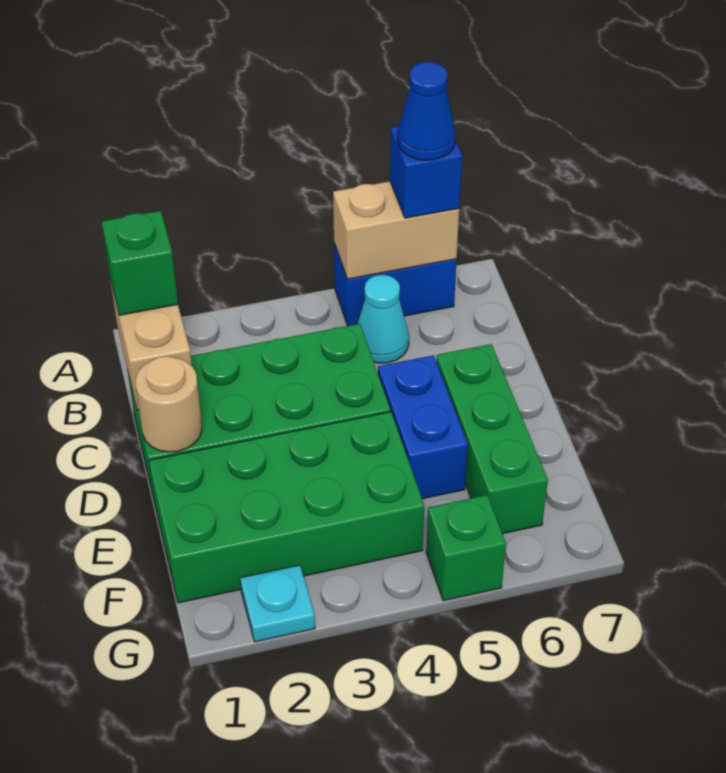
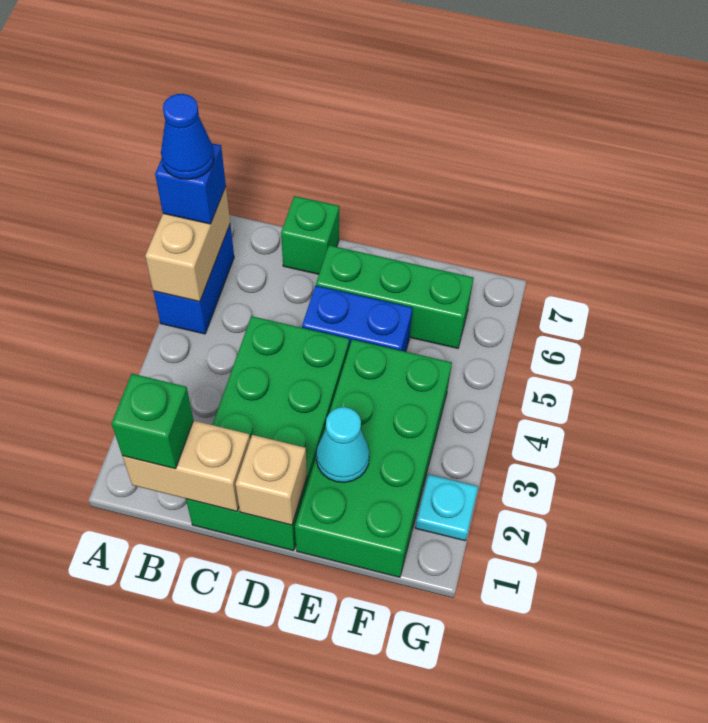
cyan cone B5 level 1 -> cyan cone E2 level 2
tan round brick D1 level 2 -> tan brick D1 level 2
green brick G5 level 1 -> green brick C7 level 1

